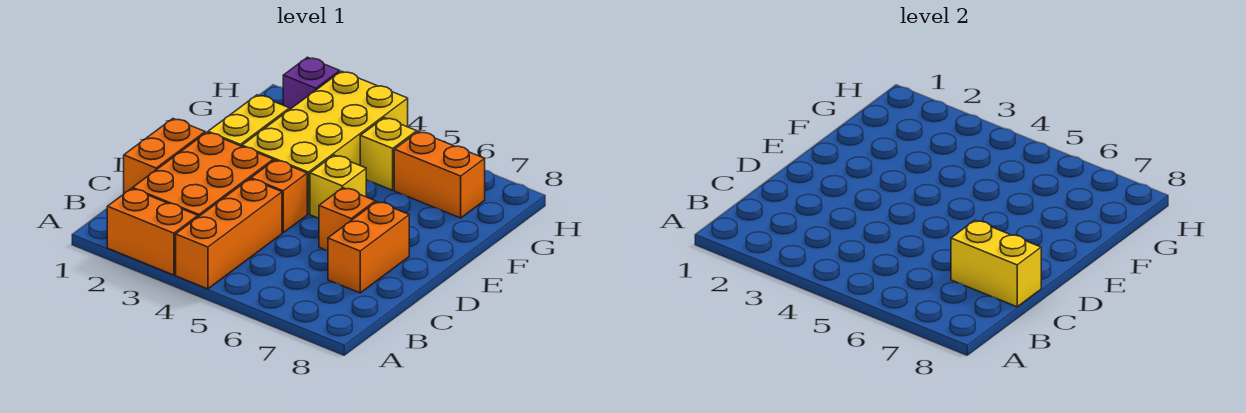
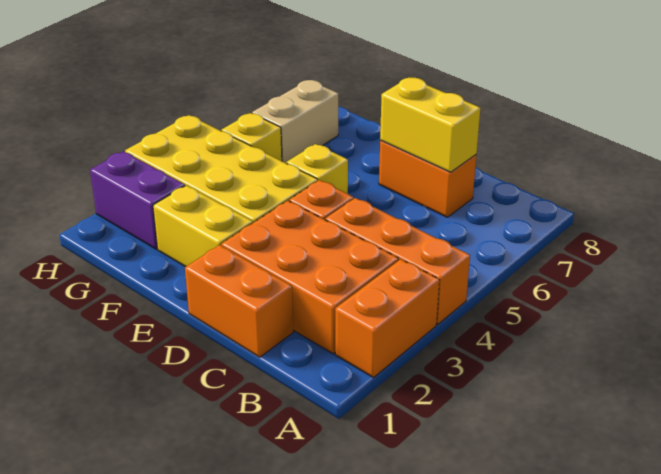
yellow brick C7:C8 level 2 -> yellow brick C7:D7 level 2
orange brick D6 level 1 -> none
orange brick G6:G7 level 1 -> tan brick G6:G7 level 1
purple brick H2 level 1 -> purple brick G2:H2 level 1

